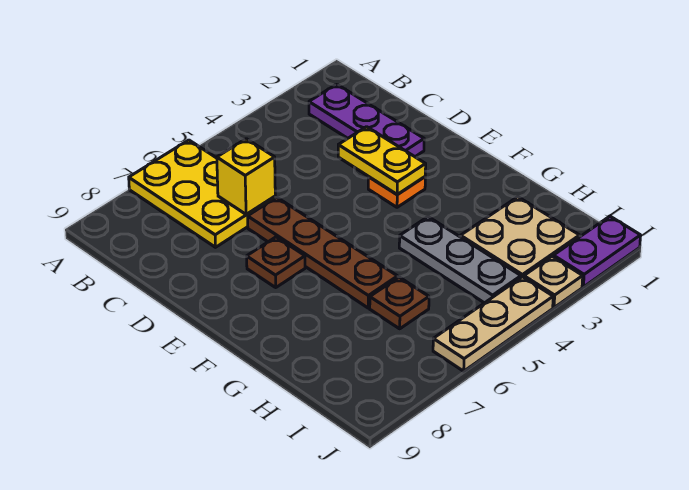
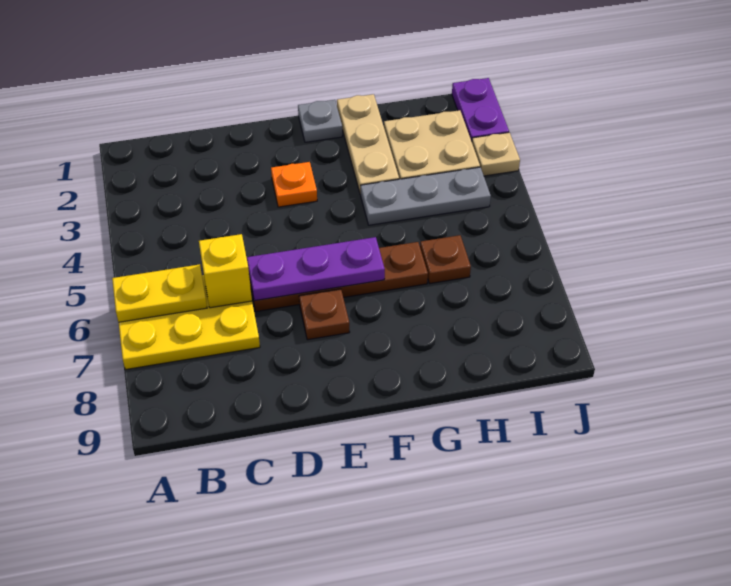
purple plate B2:D2 level 1 -> purple plate D6:F6 level 2
yellow plate D3:E3 level 2 -> yellow plate A6:B6 level 2
none -> grey plate F1 level 1
tan plate J4:J6 level 1 -> tan plate G1:G3 level 1

